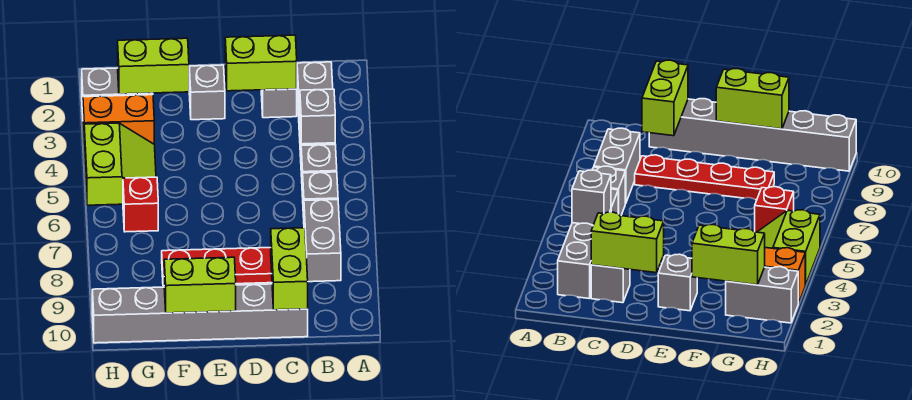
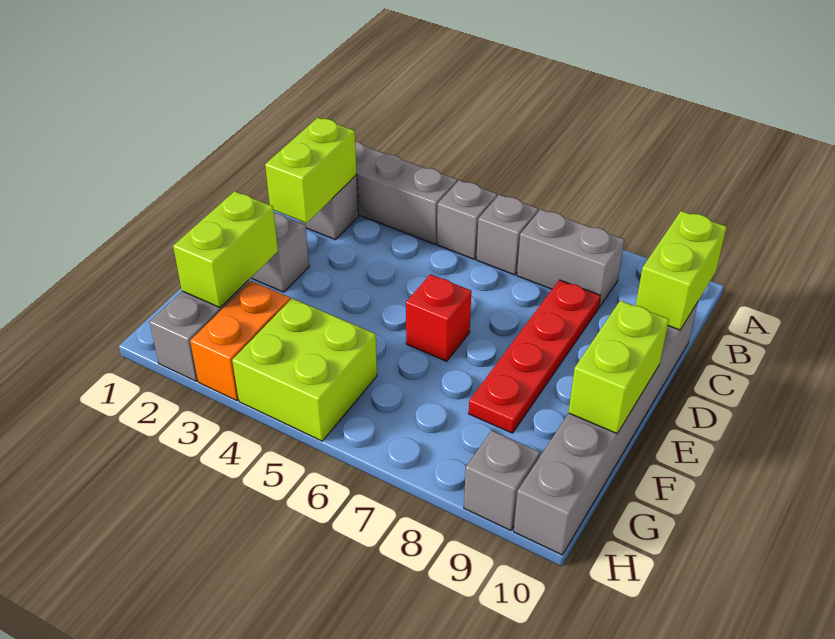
grey brick B4 level 2 -> grey brick H9 level 1
lime brick C9:C10 level 2 -> lime brick B10:C10 level 2
lime slope G4:H5 level 1 top H -> lime brick G4:H5 level 1
red brick G6 level 1 -> red brick E6 level 1

